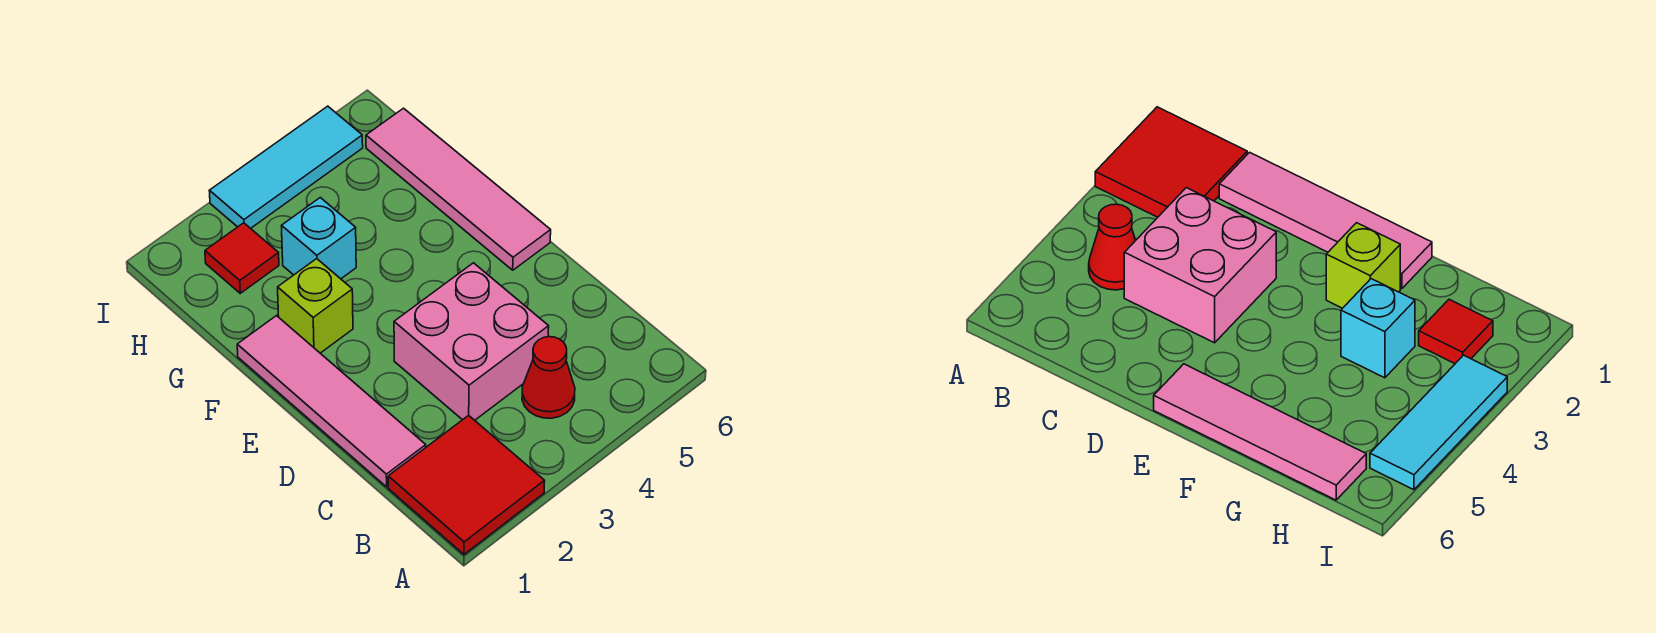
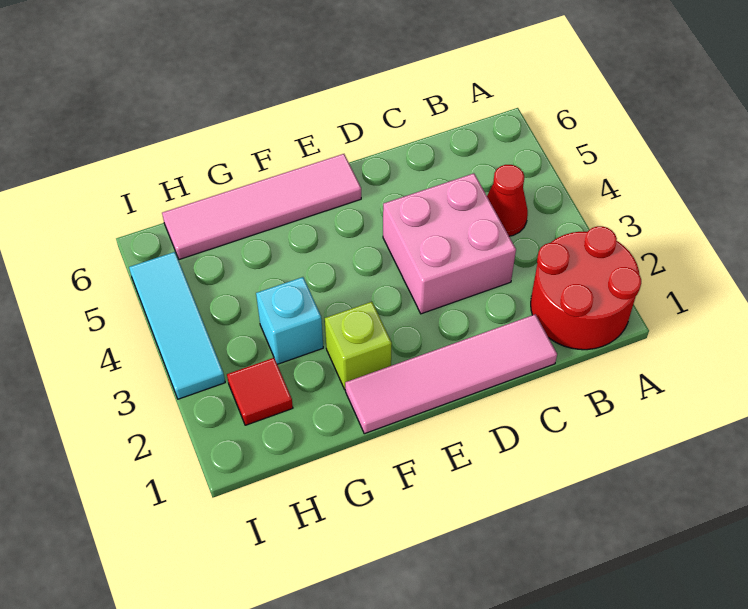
red tile A1:B2 level 1 -> red round brick A1:B2 level 1

